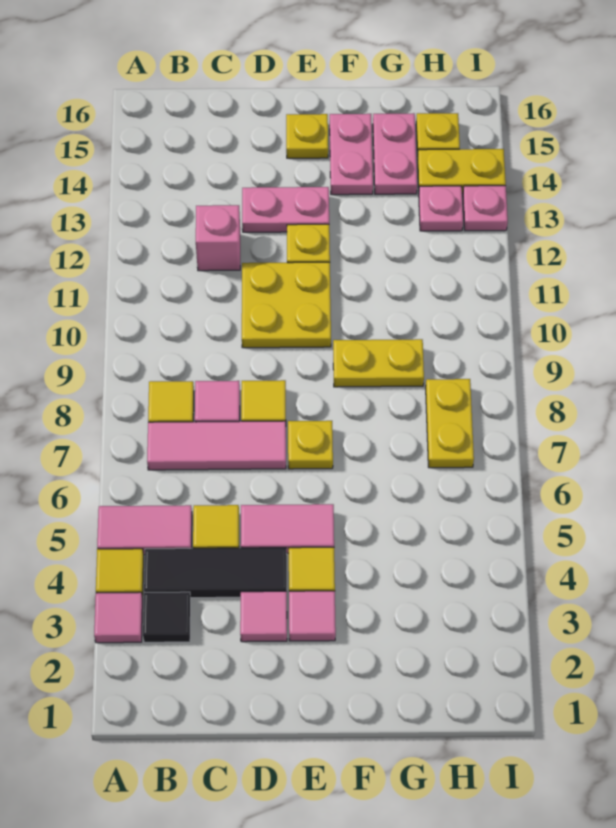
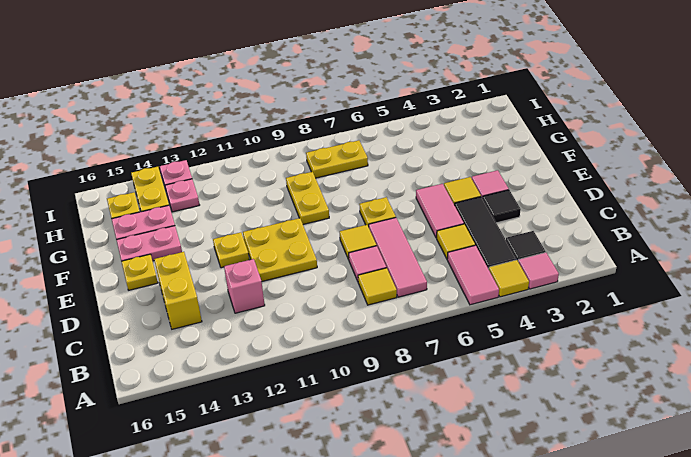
none -> yellow brick C14:D14 level 1
pink tile D3 level 1 -> black tile D3 level 1
pink plate D13:E13 level 1 -> none

